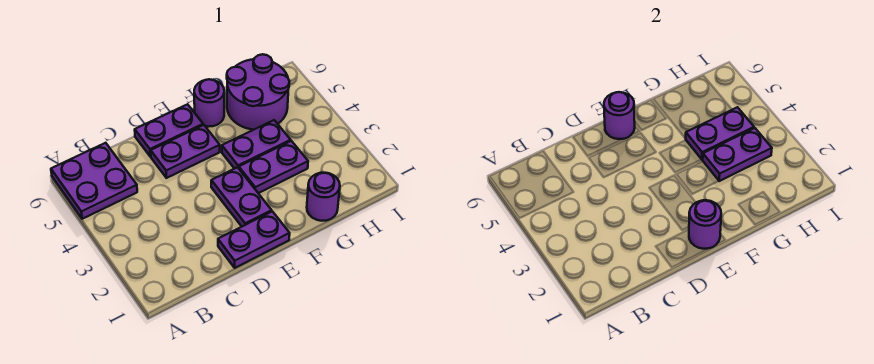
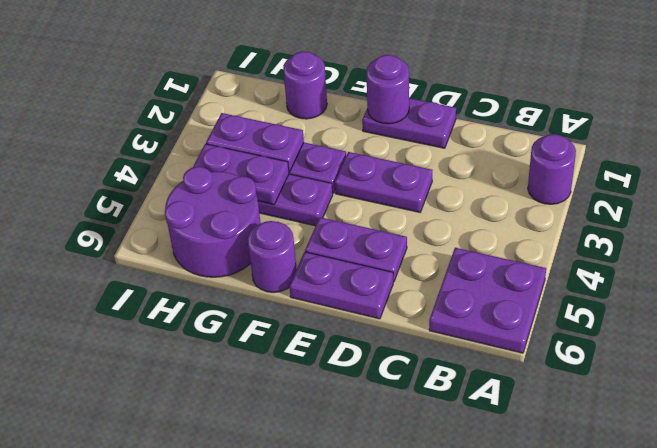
purple plate E2:E3 level 1 -> purple plate D3:E3 level 1
purple round brick E6 level 2 -> purple round brick A2 level 1

